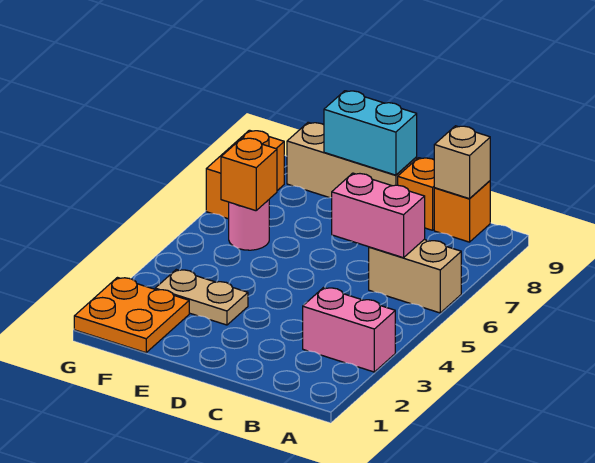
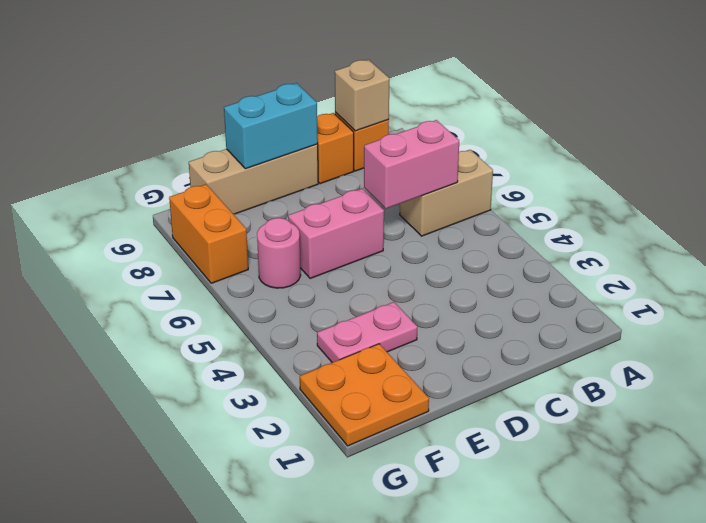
pink brick A3:B3 level 1 -> pink brick D6:E6 level 1
tan plate E3:F3 level 1 -> pink plate E3:F3 level 1
orange brick F6 level 2 -> none

